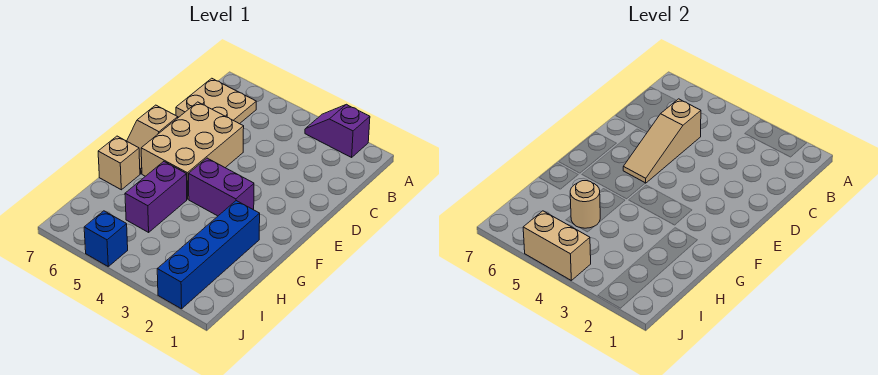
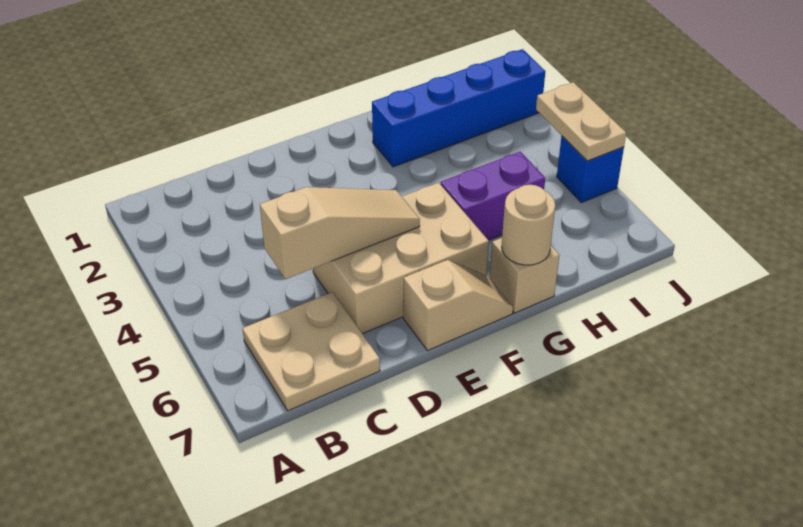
purple slope A2:A3 level 1 top 2 -> none
purple brick F3:F4 level 1 -> none
tan round brick H5 level 2 -> tan round brick G7 level 2
tan brick J4:J5 level 2 -> tan plate J4:J5 level 2

